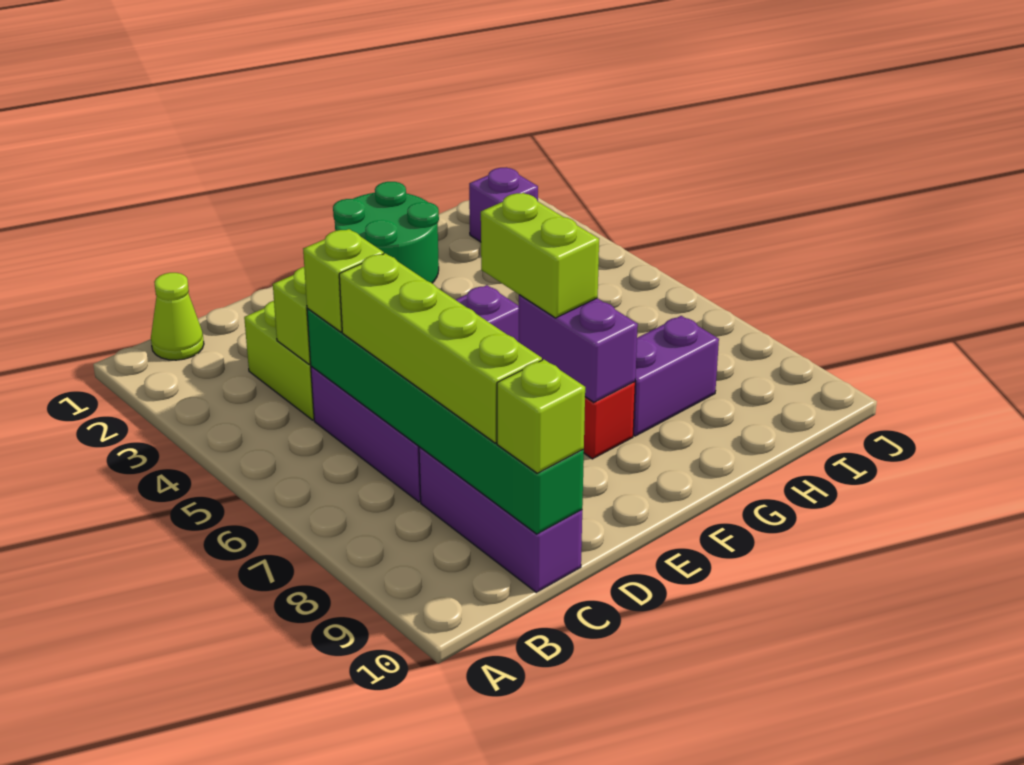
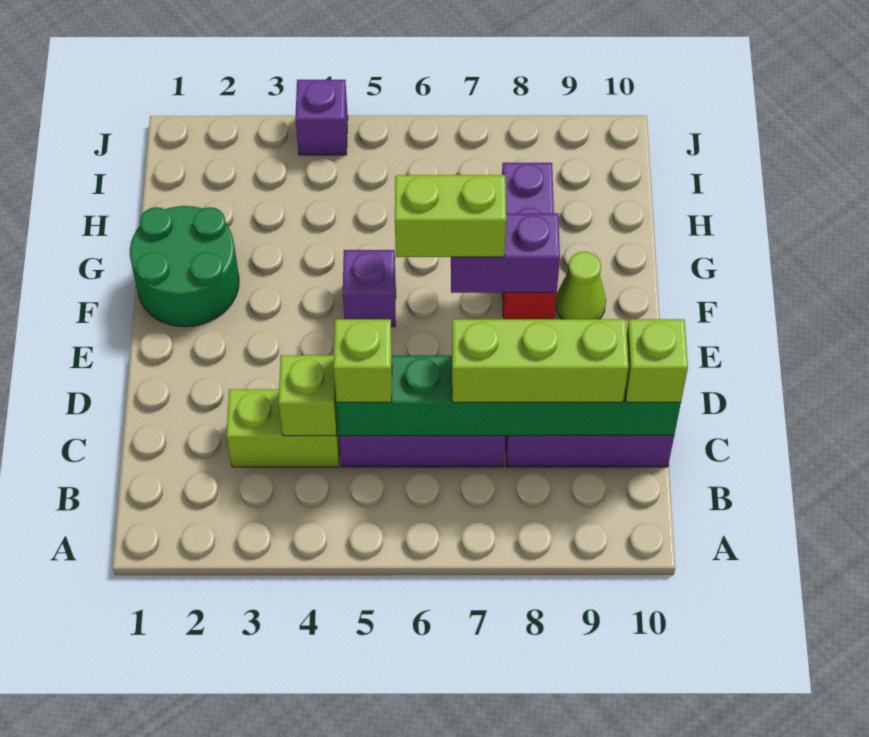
lime cone B1 level 1 -> lime cone F9 level 1
lime brick C6:C9 level 3 -> lime brick C7:C9 level 3
purple brick I2 level 1 -> purple brick J4 level 1

